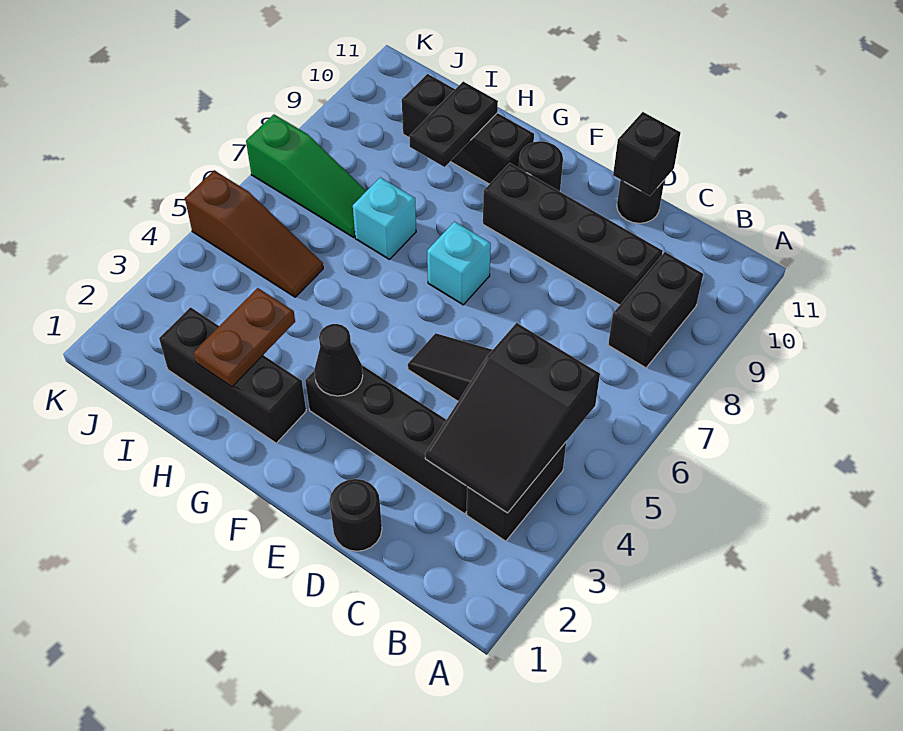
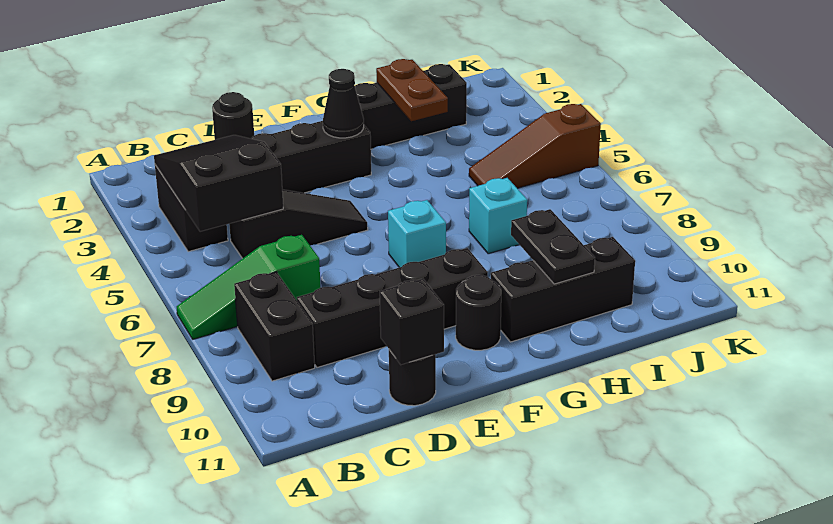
green slope I7:K7 level 1 top K -> green slope A7:C7 level 1 top C

